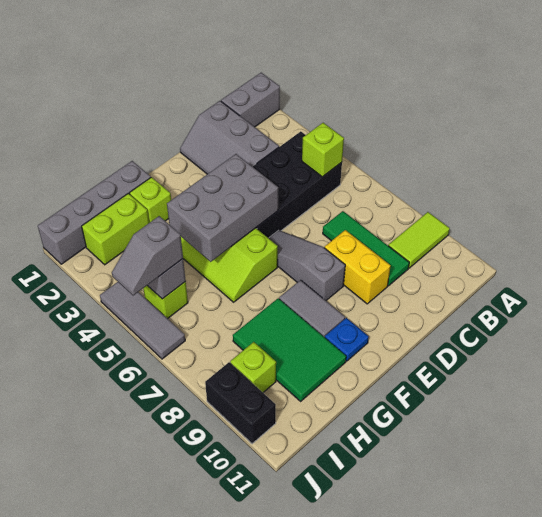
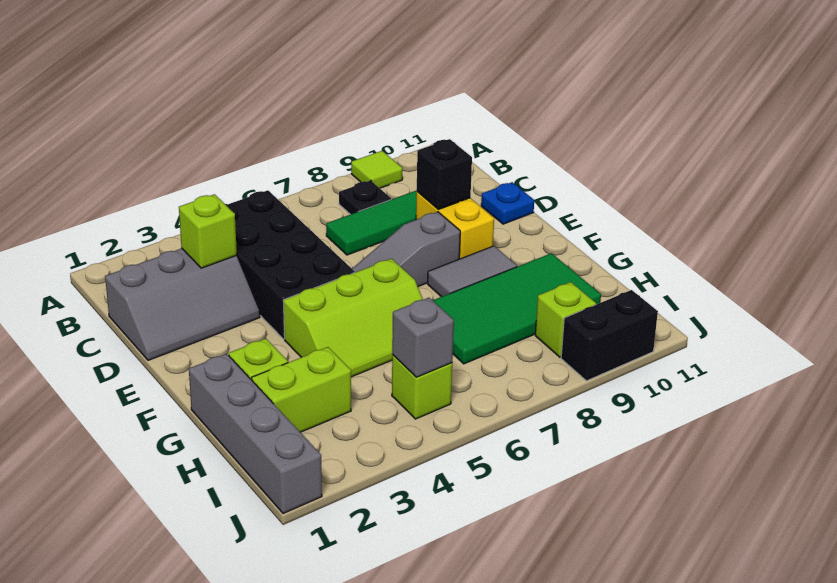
grey brick A1:B1 level 1 -> none
lime tile A9:B9 level 1 -> lime tile A9 level 1
lime brick B5 level 2 -> lime brick C3 level 2
none -> black plate B8 level 1
yellow brick D8:D9 level 1 -> yellow brick D9:E9 level 1
none -> black brick D9 level 2
grey brick E4:G5 level 2 -> none
blue plate F10 level 1 -> blue plate D11 level 1
green tile G8:H10 level 1 -> green tile G7:H10 level 1
lime brick H2:I2 level 1 -> lime brick H2:H3 level 1
grey slope I5:J5 level 3 top I -> none
grey tile J4:J6 level 1 -> none

